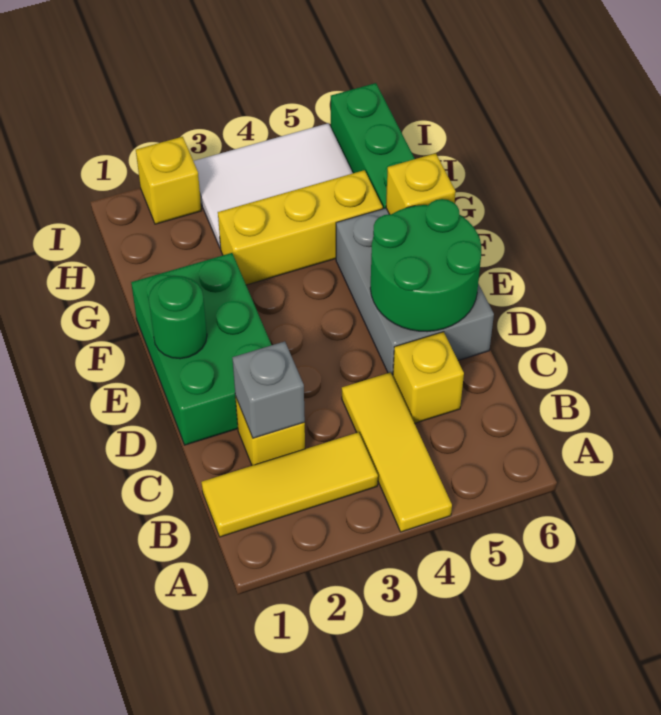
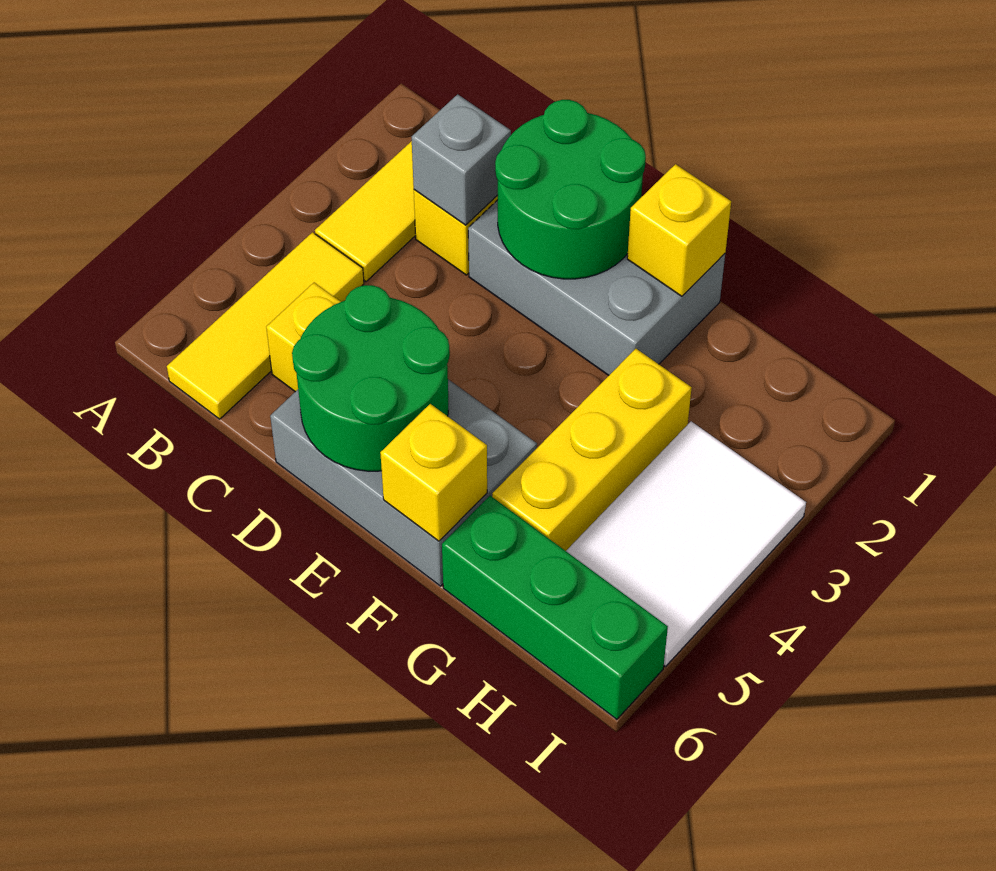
yellow tile A4:C4 level 1 -> yellow tile B4:B6 level 1
green brick D1:F2 level 1 -> grey brick D1:F2 level 1
green round brick E1 level 2 -> green round brick D1:E2 level 2
yellow brick I2 level 1 -> yellow brick F1 level 2

